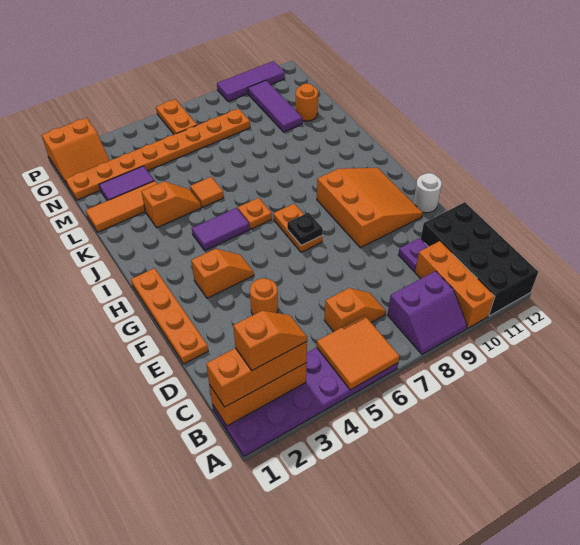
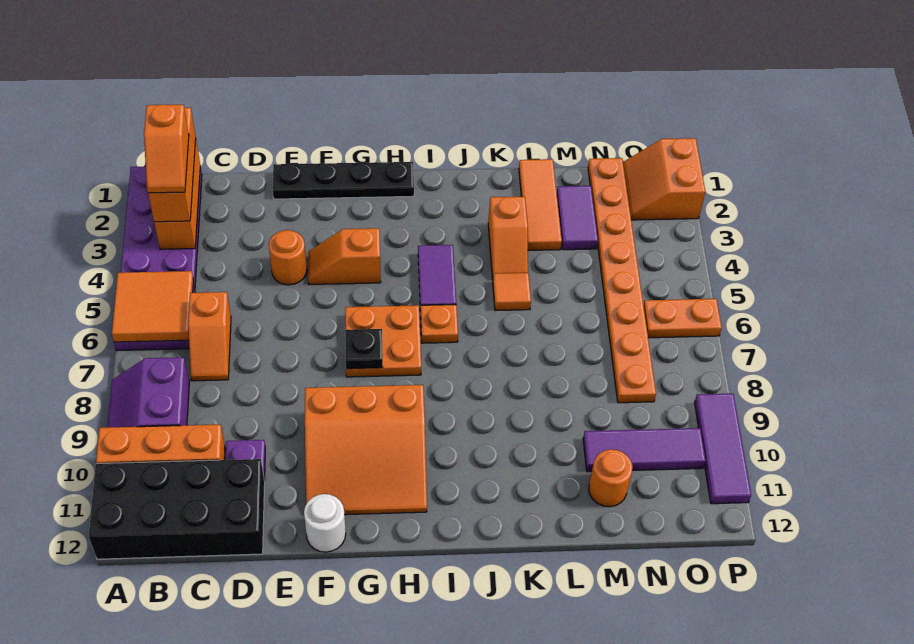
orange plate E1:H1 level 1 -> black plate E1:H1 level 1
orange slope G3:G4 level 1 top 3 -> orange slope F4:G4 level 1 top G
orange plate G7:H7 level 1 -> orange plate G6:H7 level 1

